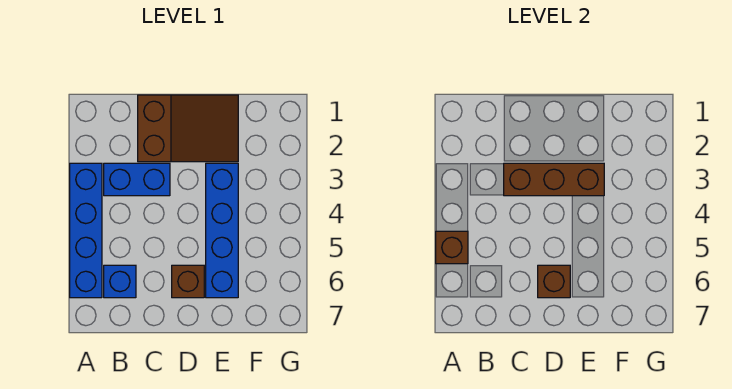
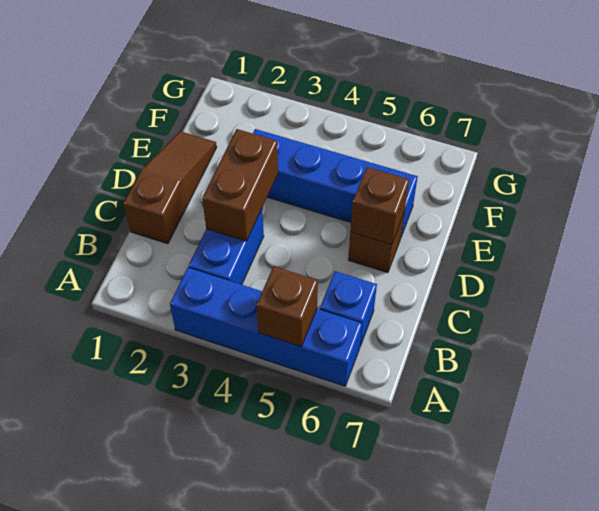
brown slope C1:E2 level 1 top C -> brown slope C1:E1 level 1 top C
brown brick C3:E3 level 2 -> brown brick C3:D3 level 2

